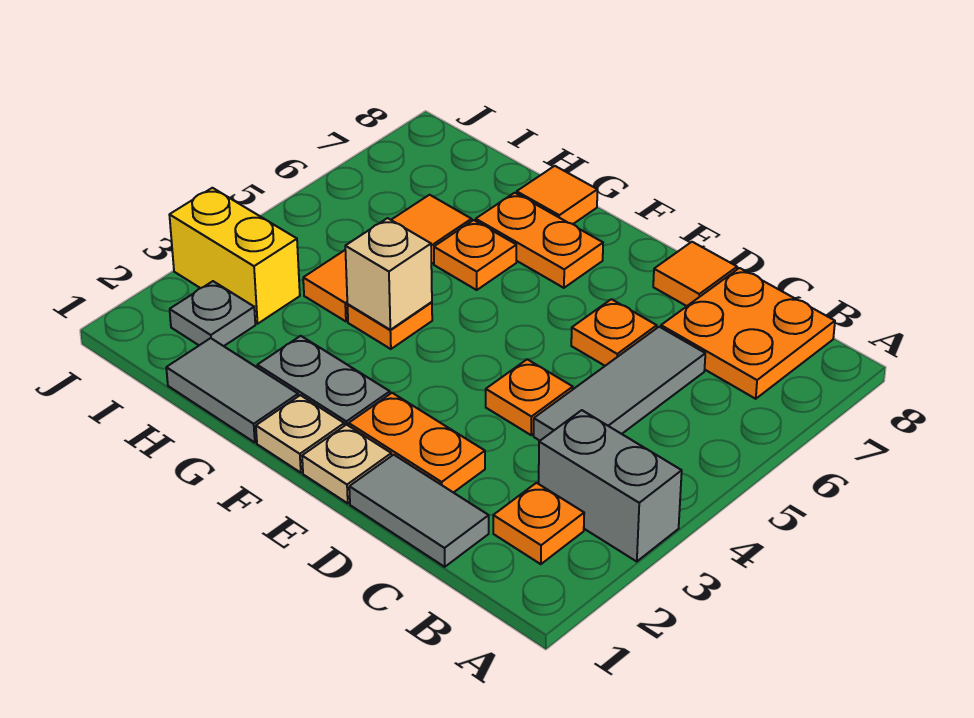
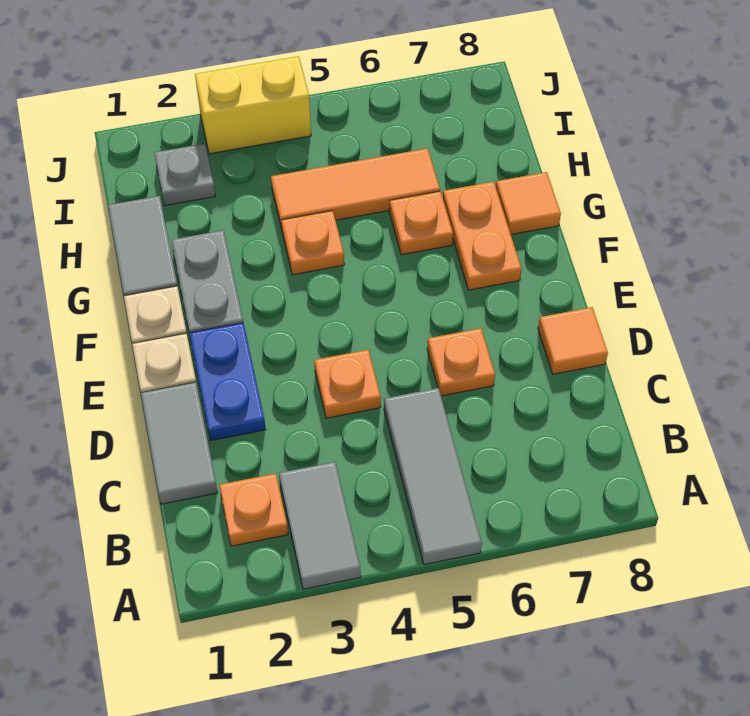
grey brick A3:B3 level 1 -> grey tile A3:B3 level 1
orange plate B7:C8 level 1 -> none
grey tile C4:C6 level 1 -> grey tile A5:C5 level 1
orange plate D2:E2 level 1 -> blue plate D2:E2 level 1
tan brick G4 level 2 -> none
yellow brick I3:J3 level 1 -> yellow brick J3:J4 level 1

